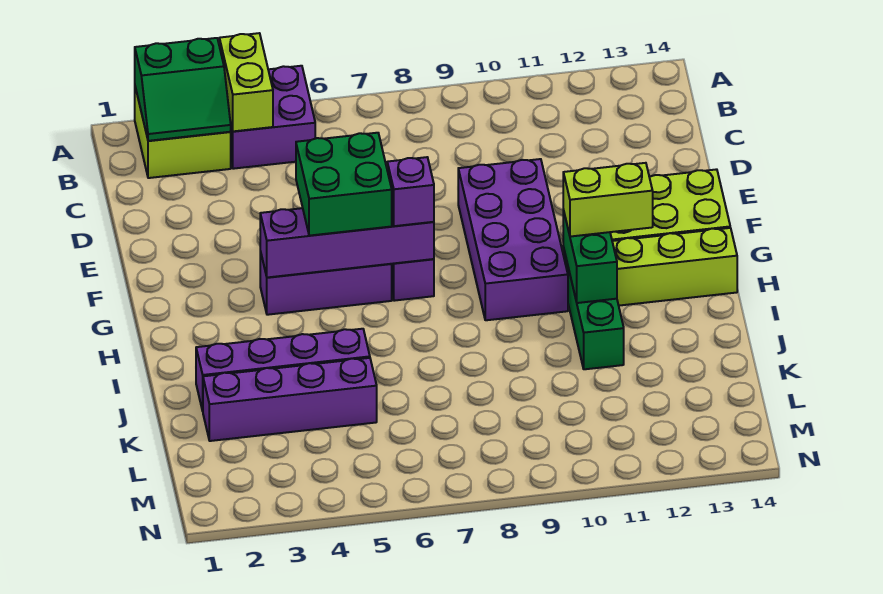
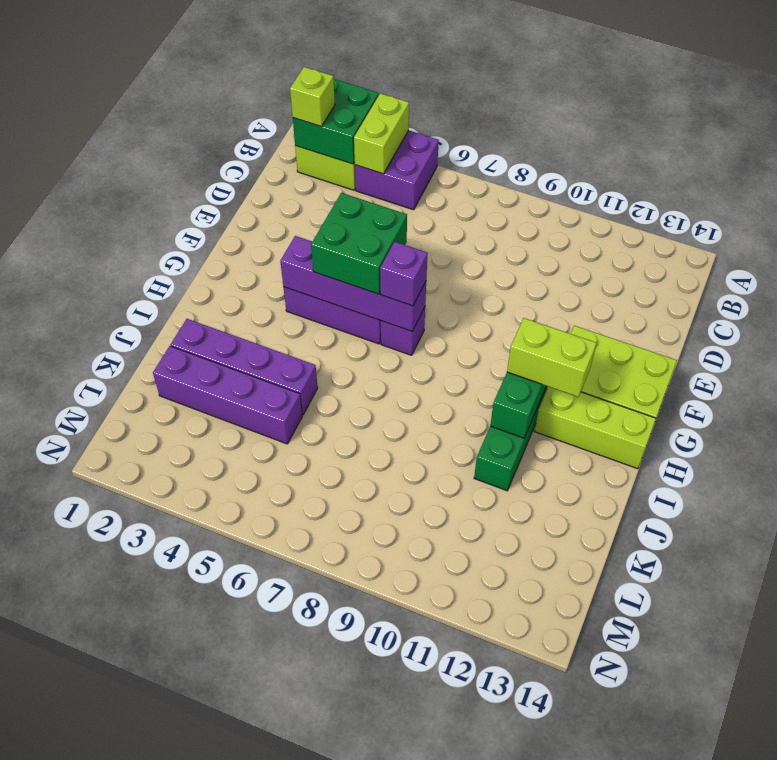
green slope A2:B3 level 2 top A -> green brick A2:B3 level 2
none -> lime brick B2 level 3
purple brick E9:H10 level 1 -> none

